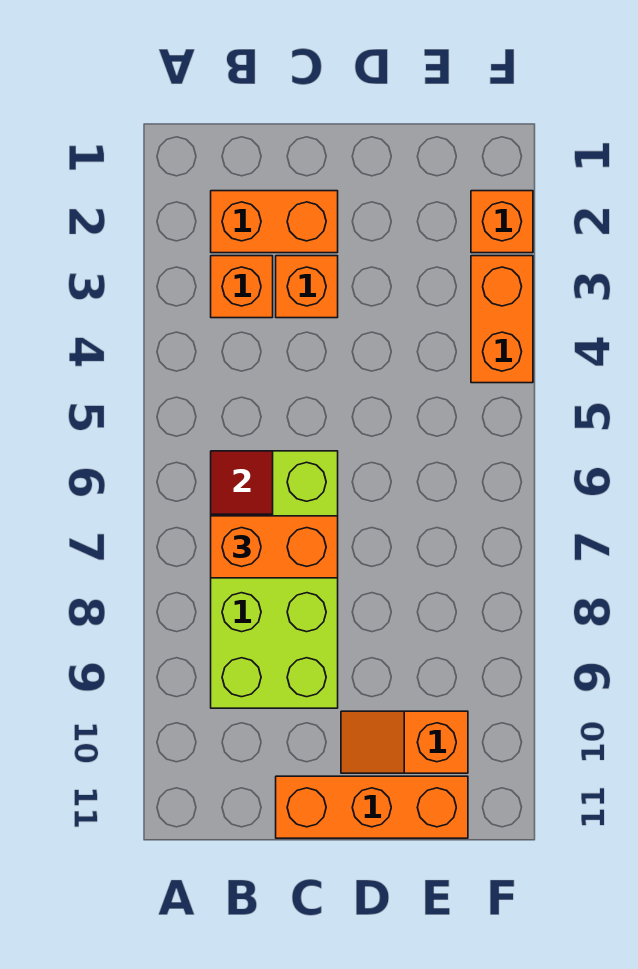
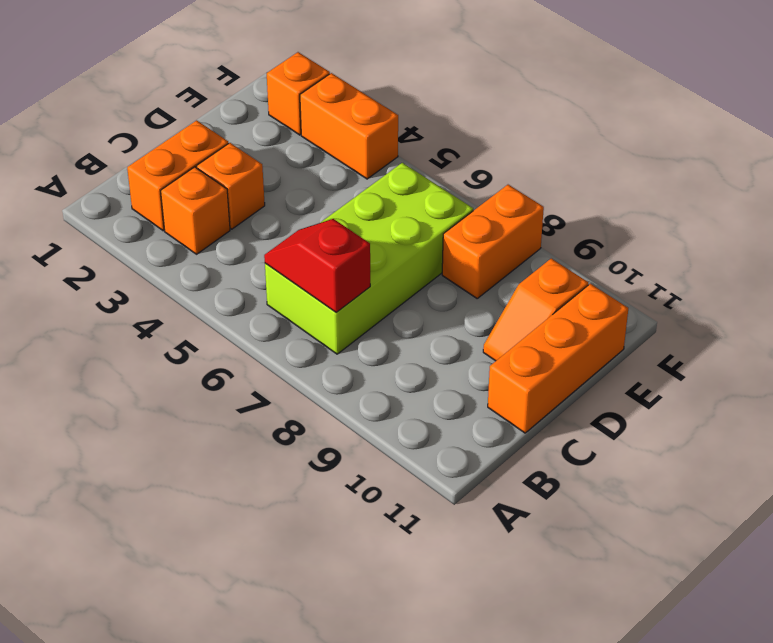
lime brick B6:C9 level 1 -> lime brick B6:E7 level 1
orange brick B7:C7 level 3 -> orange brick E8:F8 level 1

